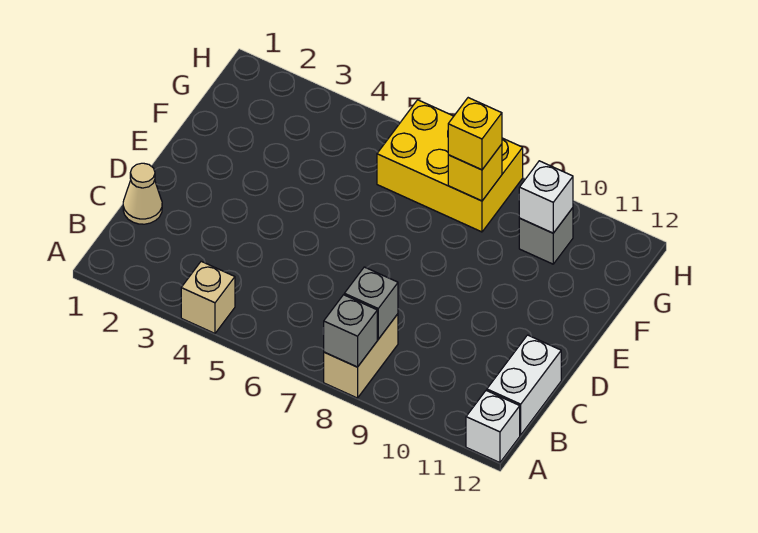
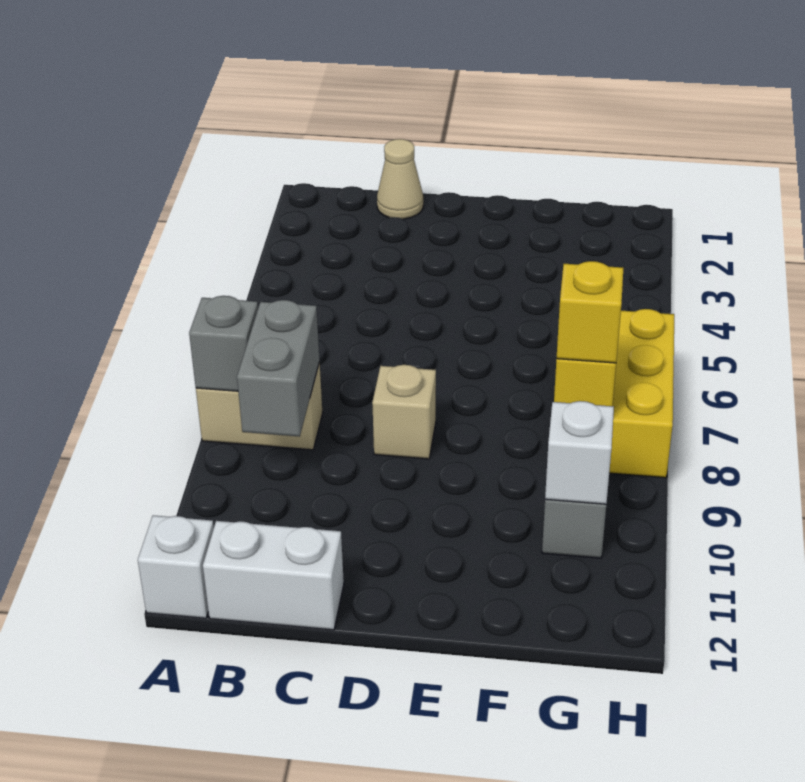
tan brick A4 level 1 -> tan brick D8 level 1
grey brick B8 level 2 -> grey brick B8:B9 level 2

